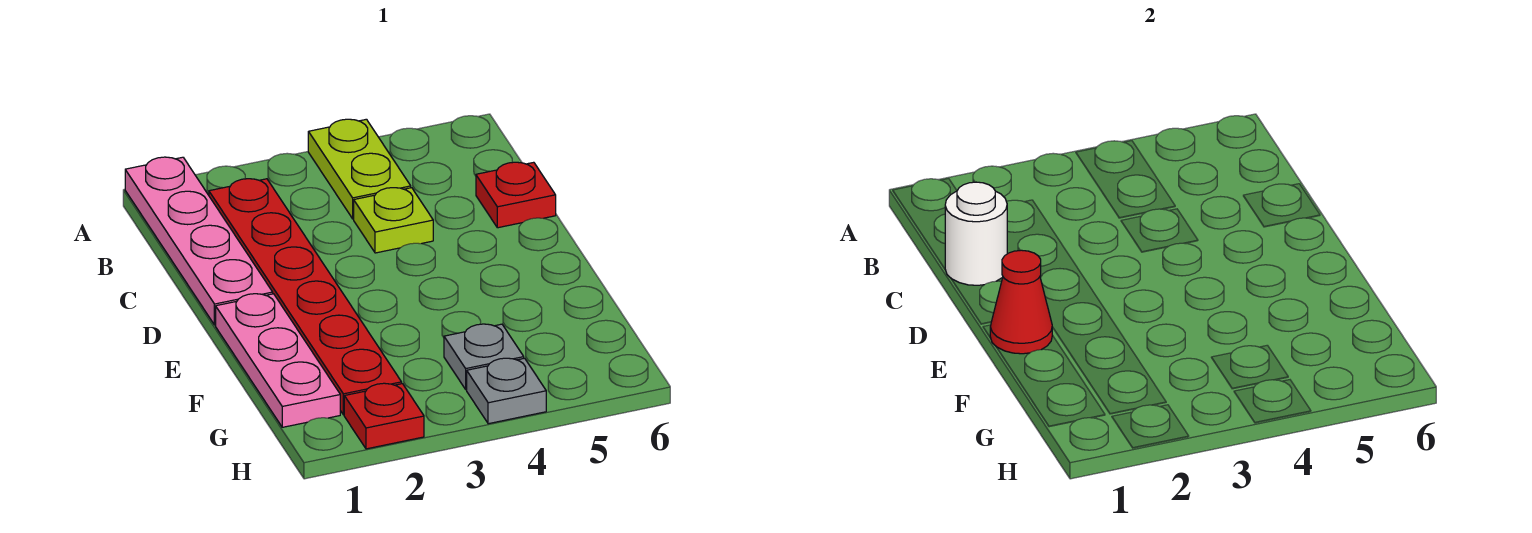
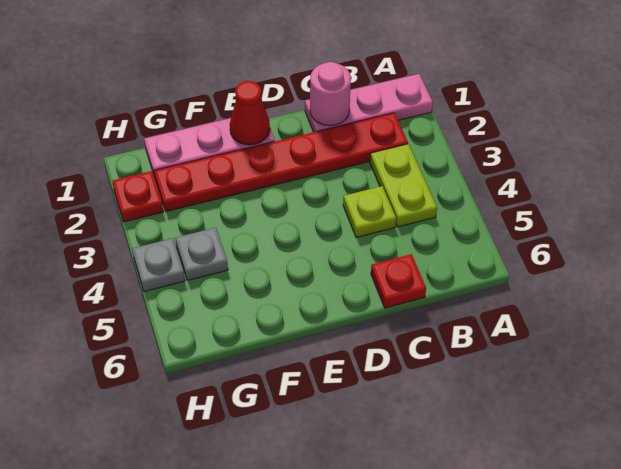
pink plate A1:D1 level 1 -> pink plate A1:C1 level 1
lime plate A4:B4 level 1 -> lime plate B3:B4 level 1
white round brick C1 level 2 -> pink round brick C1 level 2

